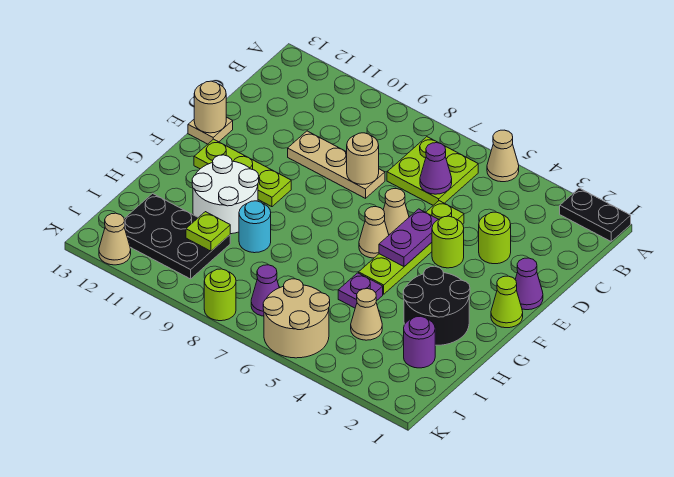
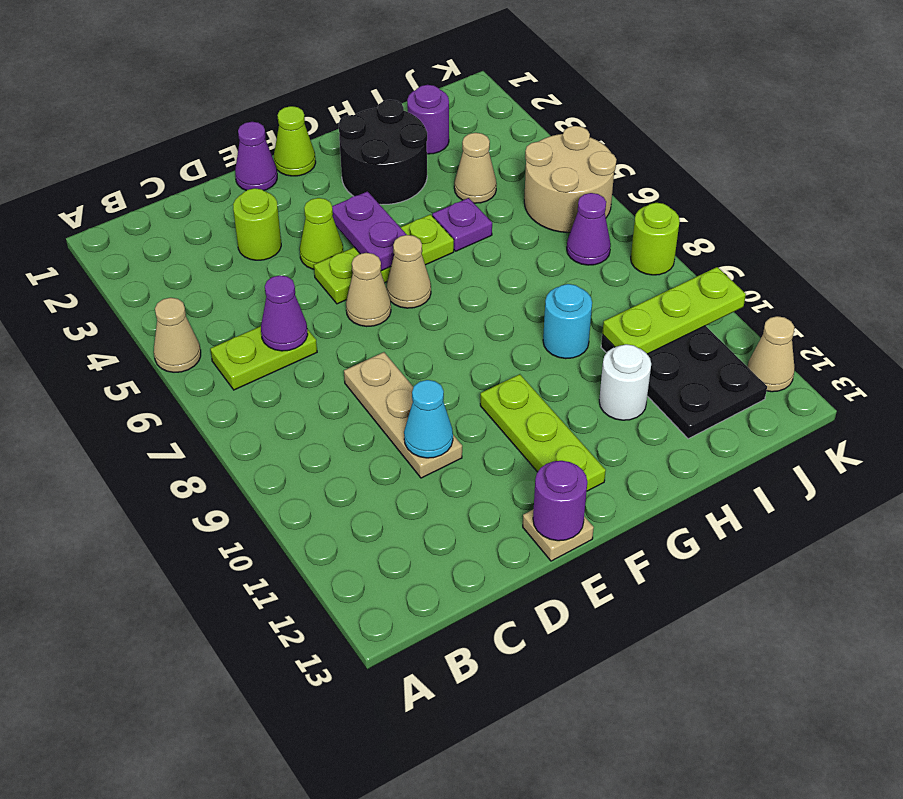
black plate A1:A2 level 1 -> none
lime plate B6:C7 level 1 -> lime plate B6:C6 level 1
lime plate D5:G5 level 1 -> lime plate E5:G5 level 1
tan round brick D8 level 2 -> none
none -> cyan cone D10 level 2
lime round brick E4 level 1 -> lime cone E4 level 1
purple plate E5:F5 level 2 -> purple plate F4:F5 level 2
tan round brick E13 level 2 -> purple round brick E13 level 2
white round brick G10:H11 level 1 -> white round brick H11 level 1
lime plate I10 level 2 -> lime plate I10:K10 level 2

